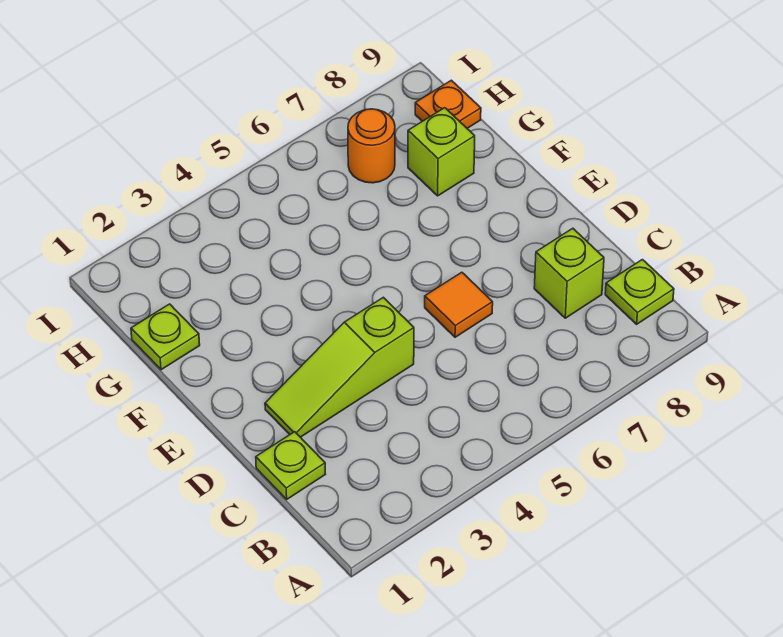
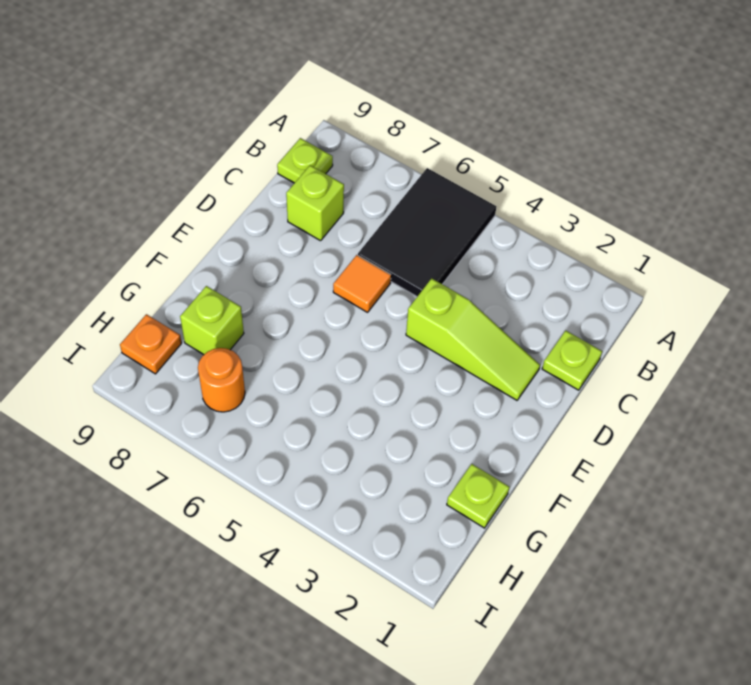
none -> black tile A5:C6 level 1

